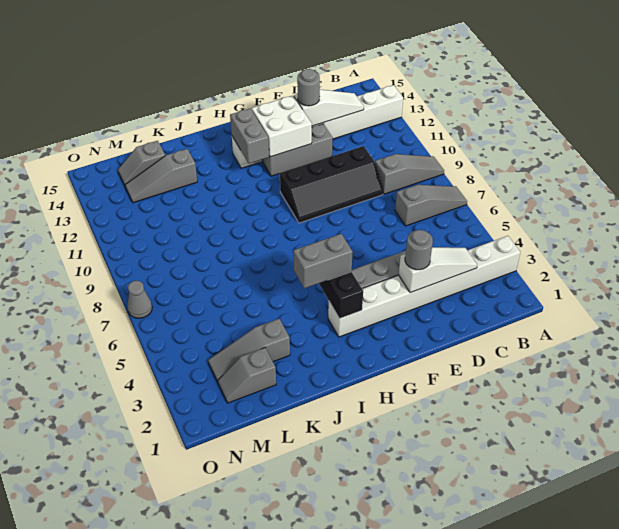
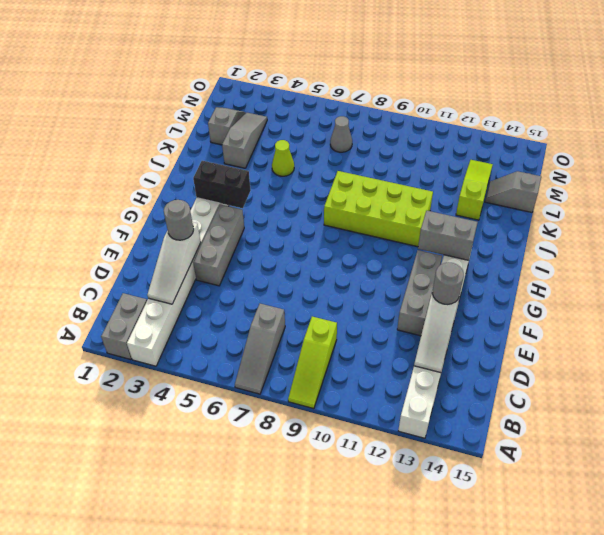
grey slope A9:C9 level 1 top C -> lime slope A9:C9 level 1 top C
black slope D9:G10 level 1 top 10 -> none
white brick F12:G13 level 2 -> none
grey brick H4:I4 level 3 -> grey brick A2:B2 level 1
none -> lime brick I8:J11 level 1
none -> lime cone K5 level 1
grey slope K13:M13 level 1 top K -> lime slope K13:M13 level 1 top K
grey slope L14:M14 level 1 top L -> grey slope L14:L15 level 1 top 15
grey cone O7 level 1 -> grey cone M7 level 1

